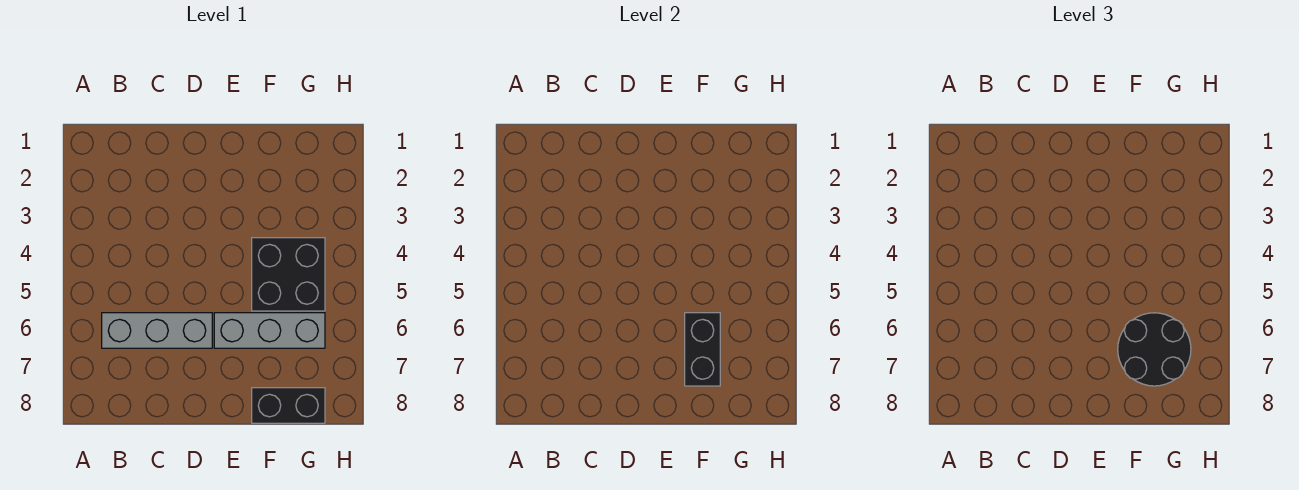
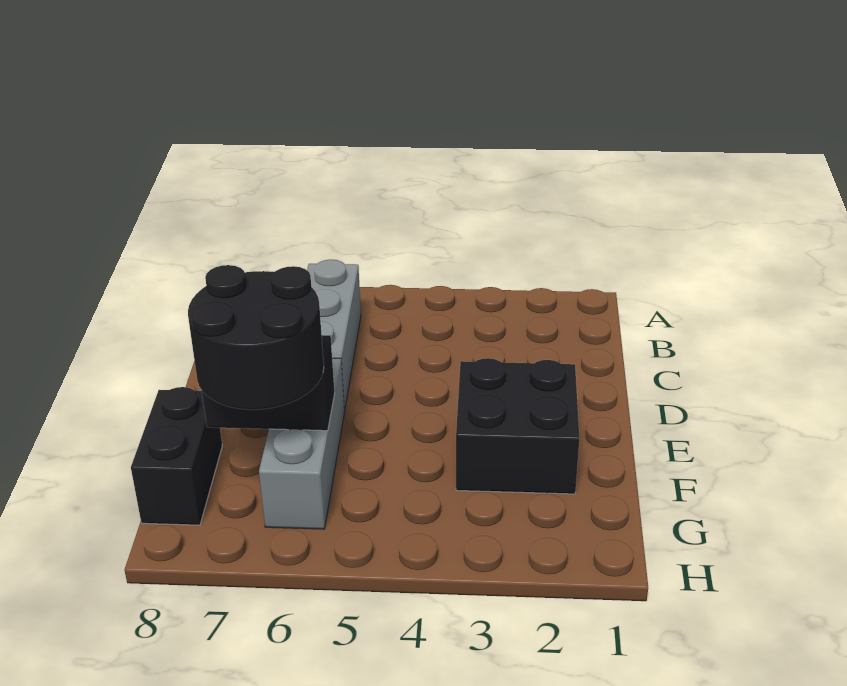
black brick F4:G5 level 1 -> black brick E2:F3 level 1

